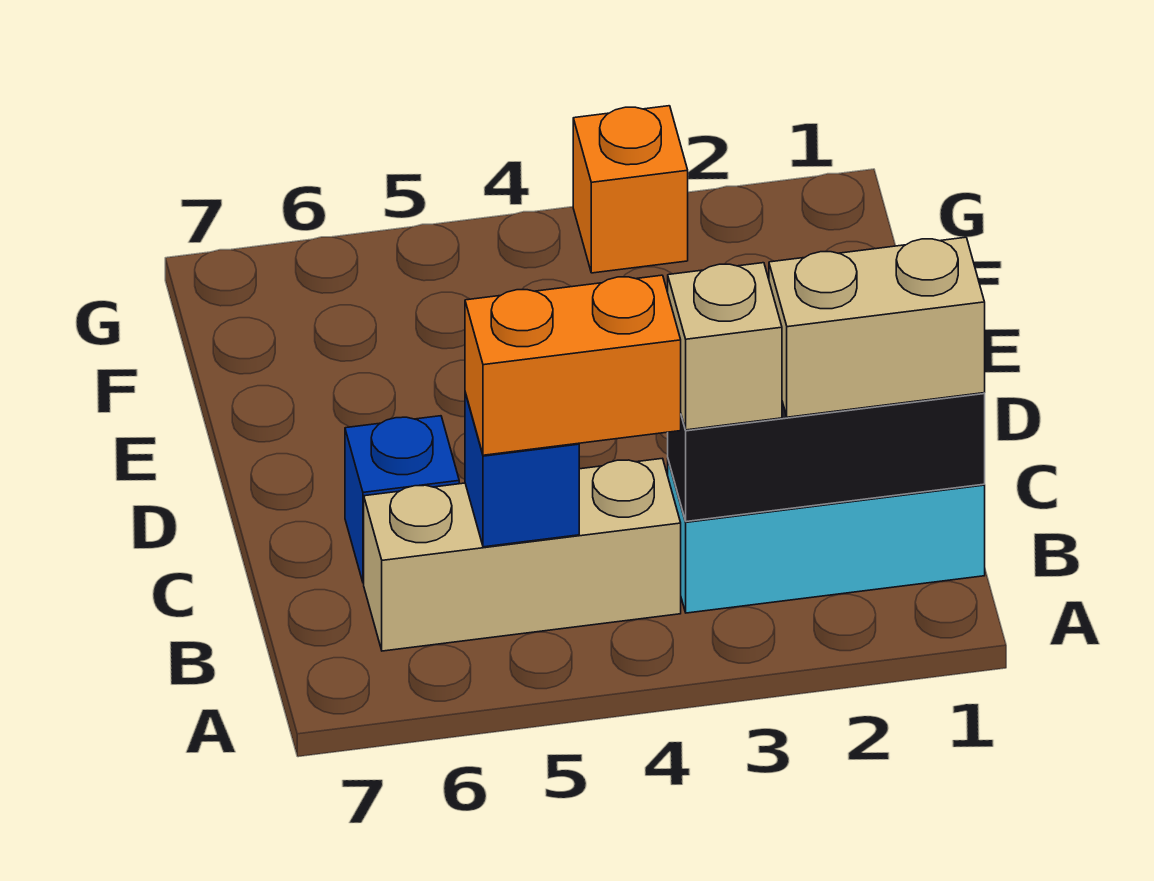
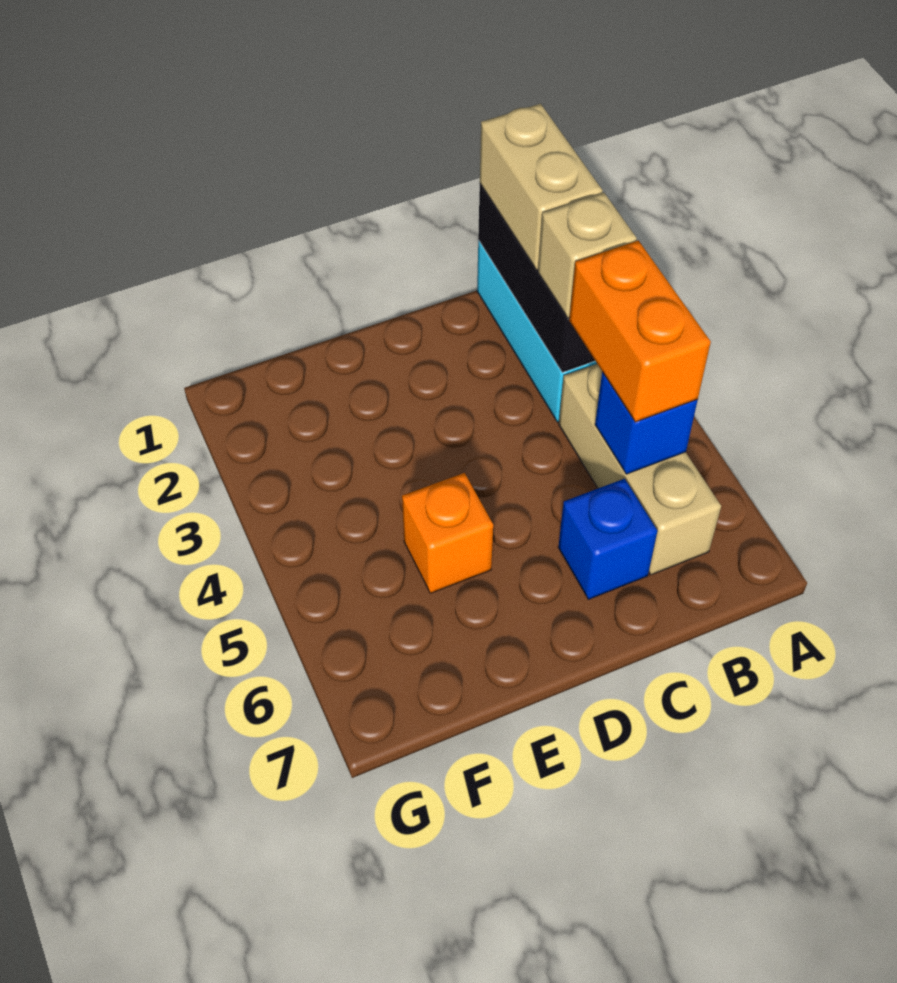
orange brick G3 level 1 -> orange brick E5 level 1

